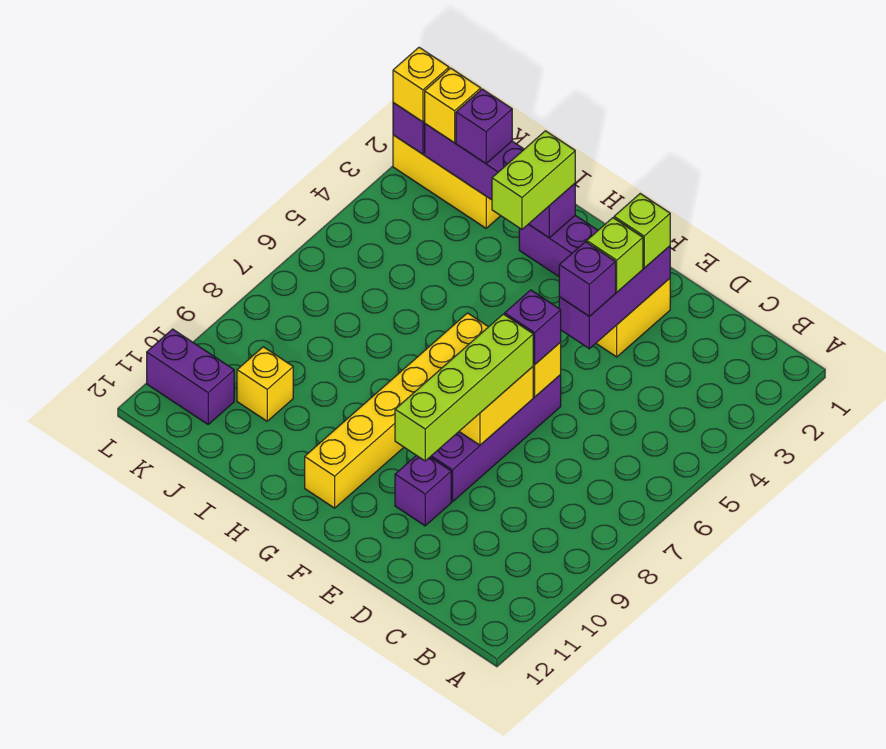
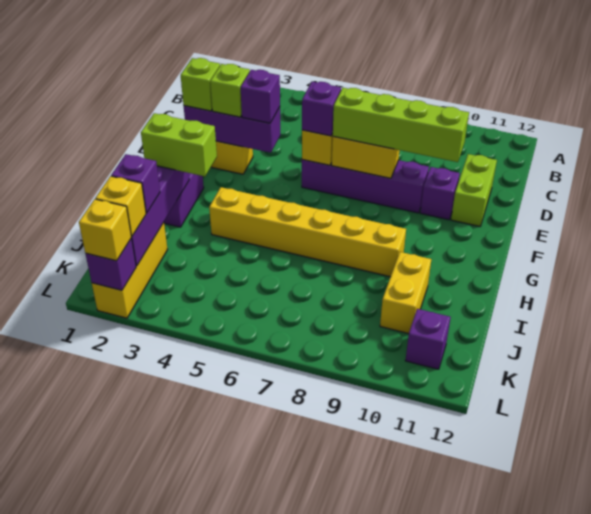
none -> lime brick D11:E11 level 1
yellow brick G6:G11 level 1 -> yellow brick H4:H9 level 1
yellow brick J10 level 1 -> yellow brick I10:J10 level 1
purple brick K11:L11 level 1 -> purple brick K11 level 1

